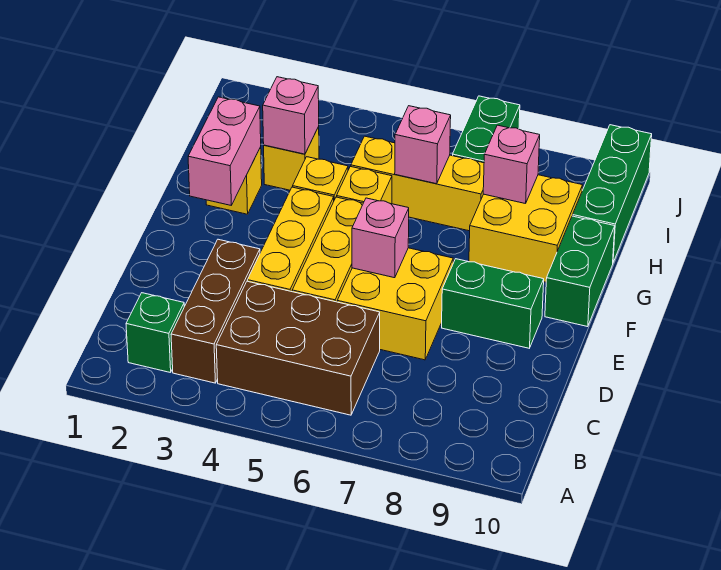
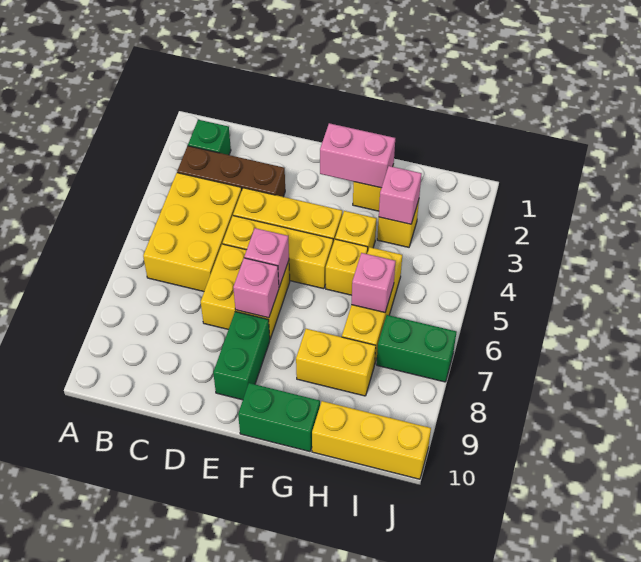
brown brick B4:C6 level 1 -> yellow brick B4:C6 level 1
yellow brick G8:H9 level 1 -> yellow brick G8:H8 level 1
pink brick H8 level 2 -> pink brick E7 level 2
green brick H10:J10 level 1 -> yellow brick H10:J10 level 1

